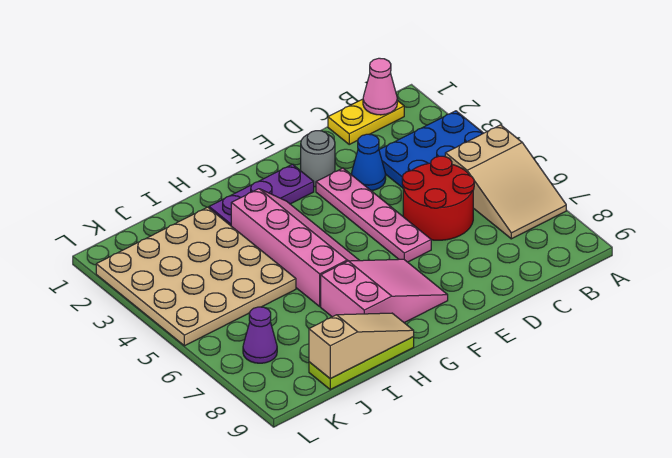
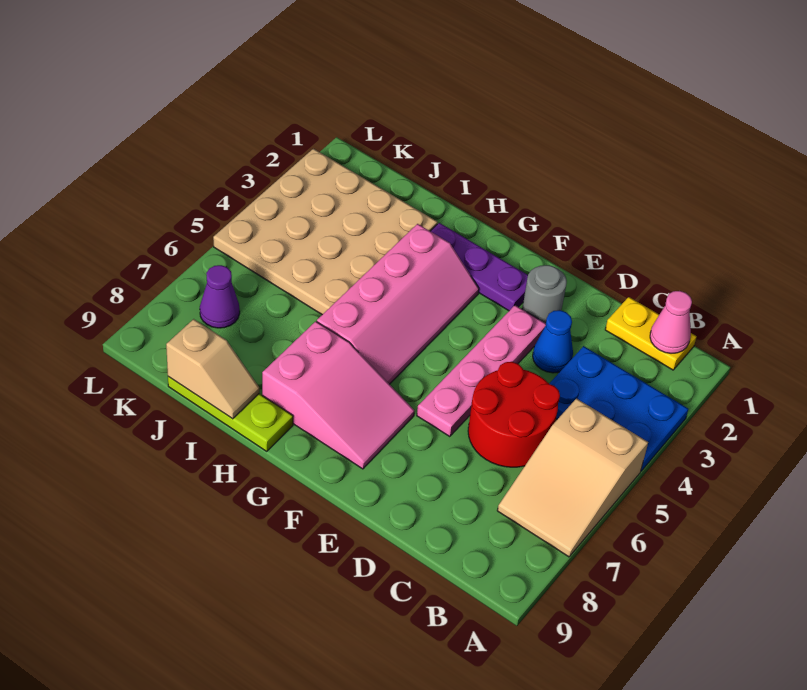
tan slope H9:J9 level 2 top J -> tan slope I9:J9 level 2 top J

